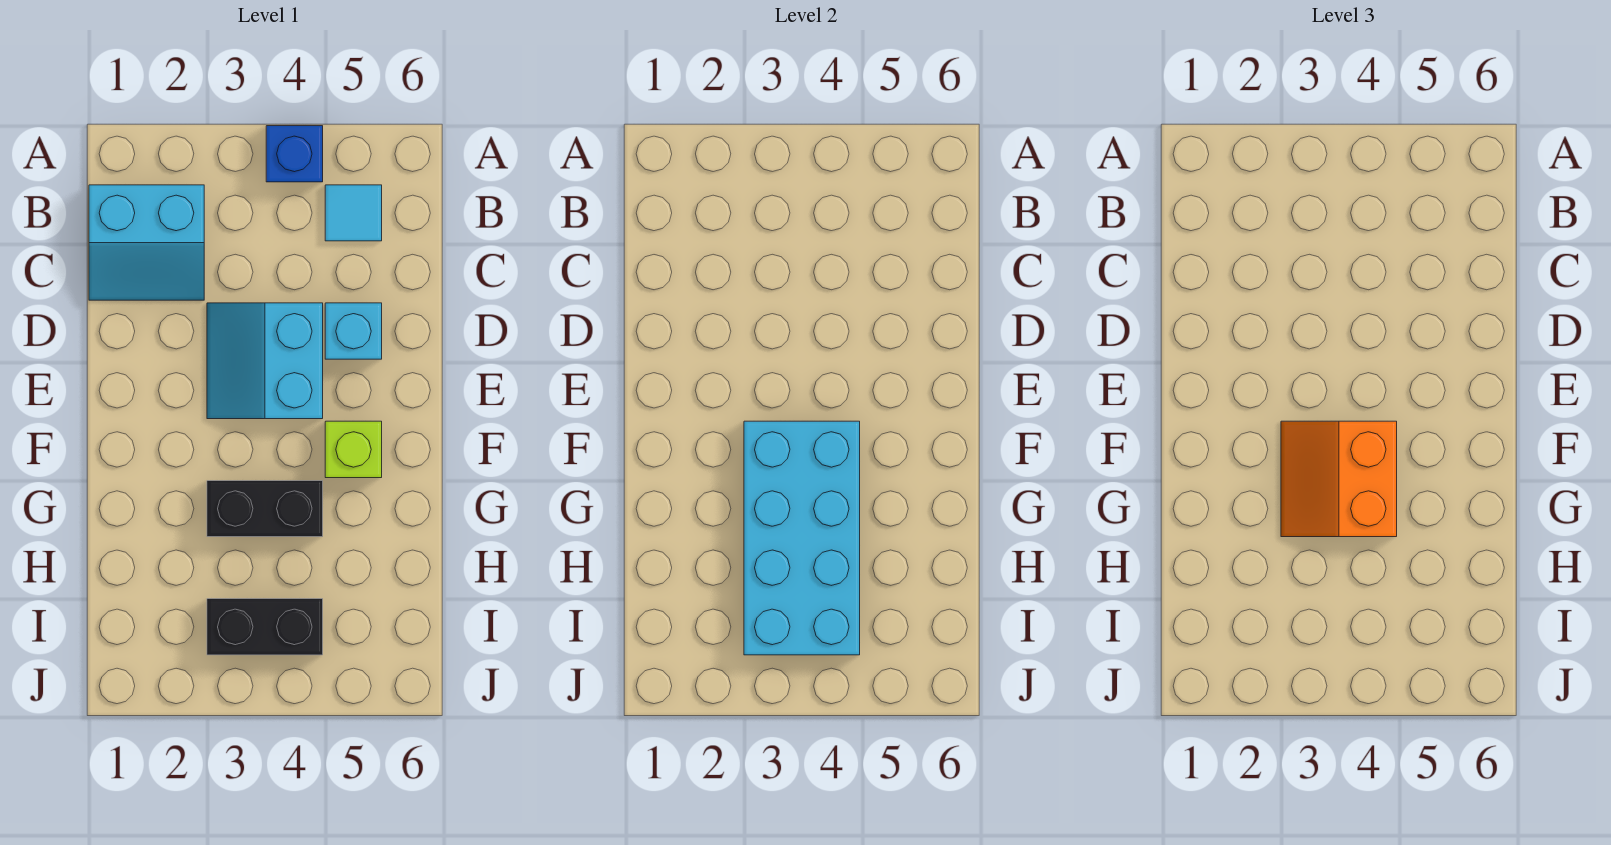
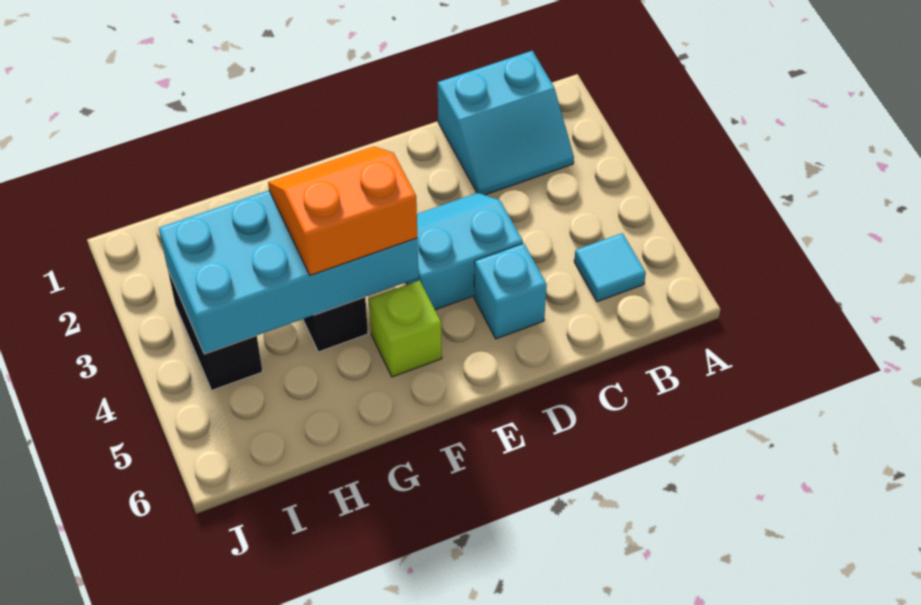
blue brick A4 level 1 -> none
cyan slope B1:C2 level 1 top B -> cyan slope B1:C2 level 1 top 1

